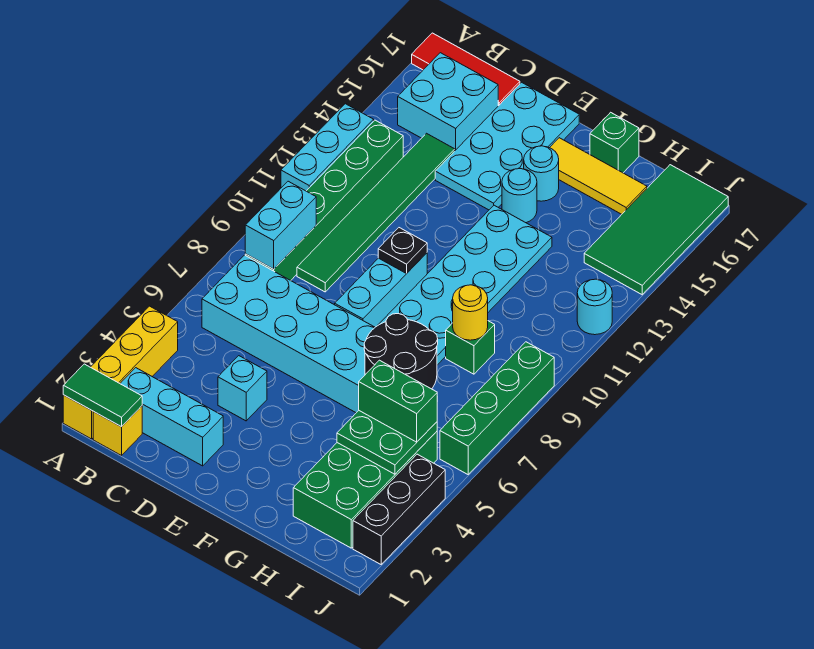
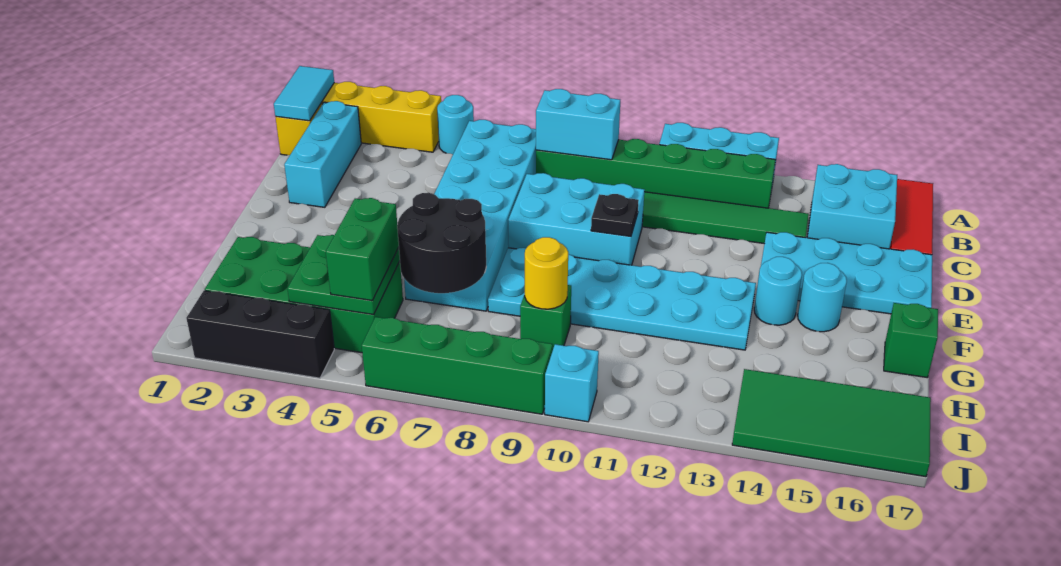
green tile A1:B1 level 2 -> cyan tile A1:B1 level 2
cyan brick D4 level 1 -> cyan brick J10 level 1
cyan brick E8:E10 level 1 -> cyan brick D8:E10 level 1
yellow tile F16:H16 level 1 -> none
cyan round brick J12 level 1 -> cyan round brick A5 level 1

